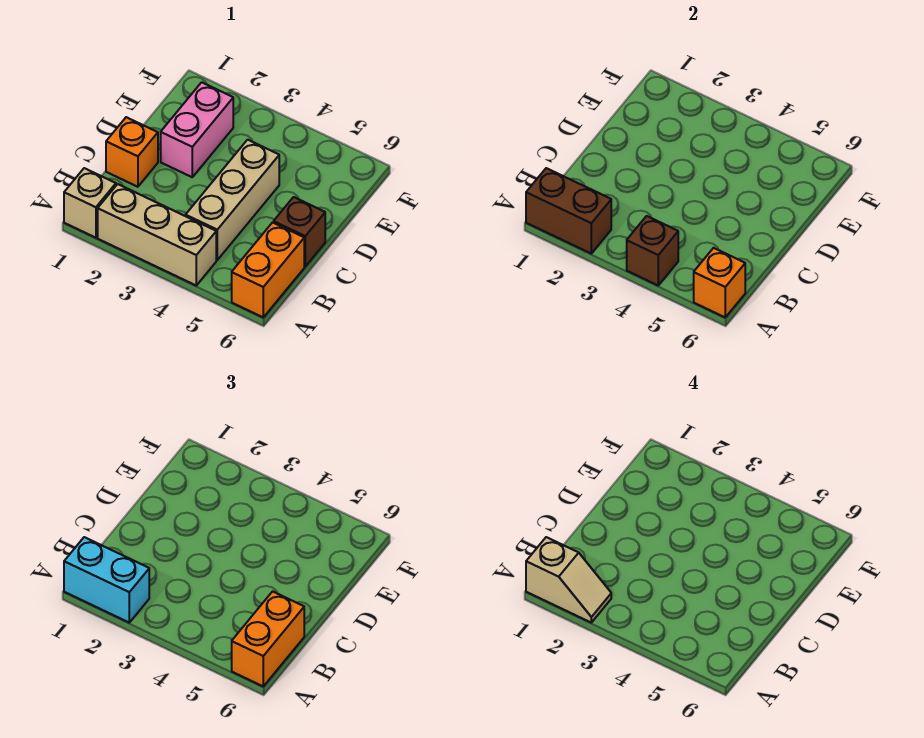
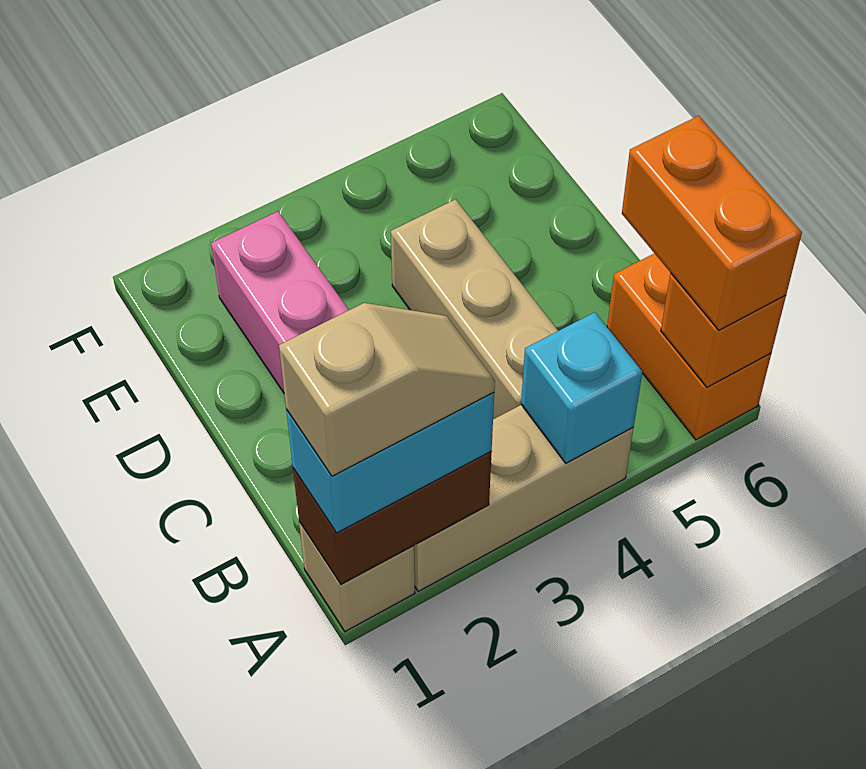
brown brick A4 level 2 -> cyan brick A4 level 2
orange brick C1 level 1 -> none
brown brick C6 level 1 -> none

